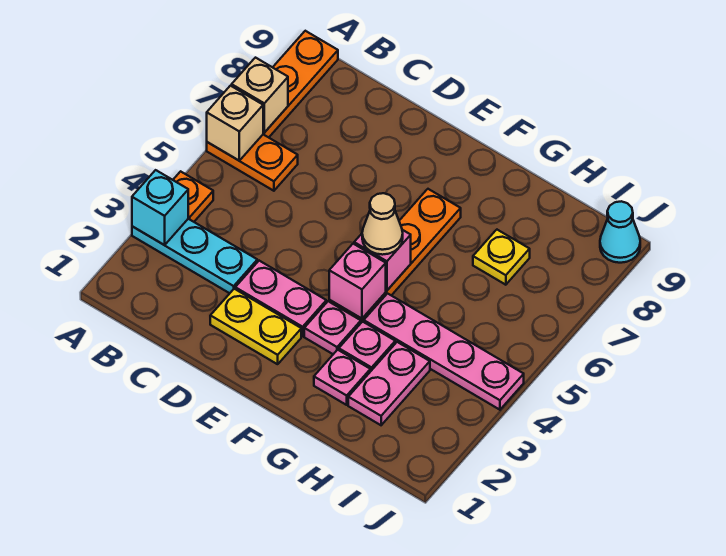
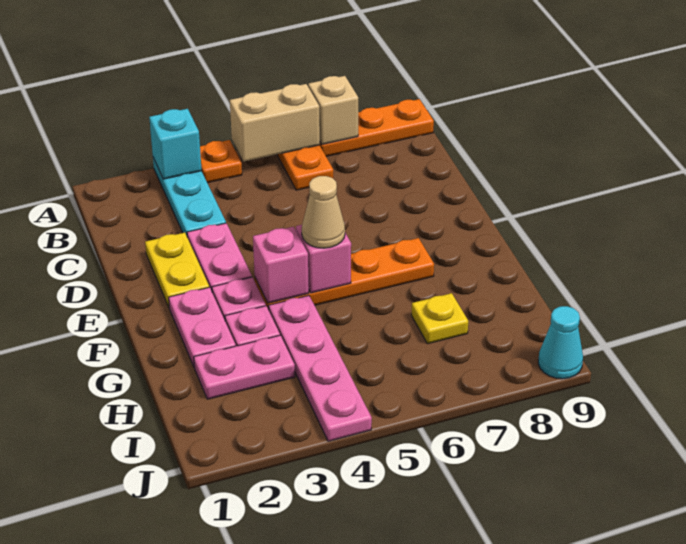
tan brick A6 level 2 -> tan brick A5:A6 level 2
pink plate G2 level 1 -> pink plate F2:G2 level 1

